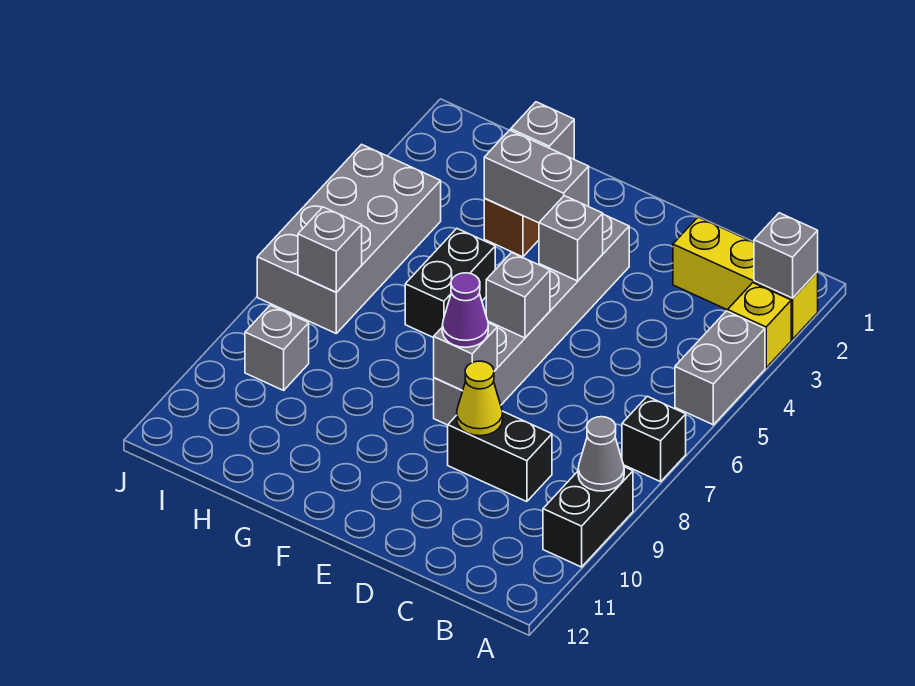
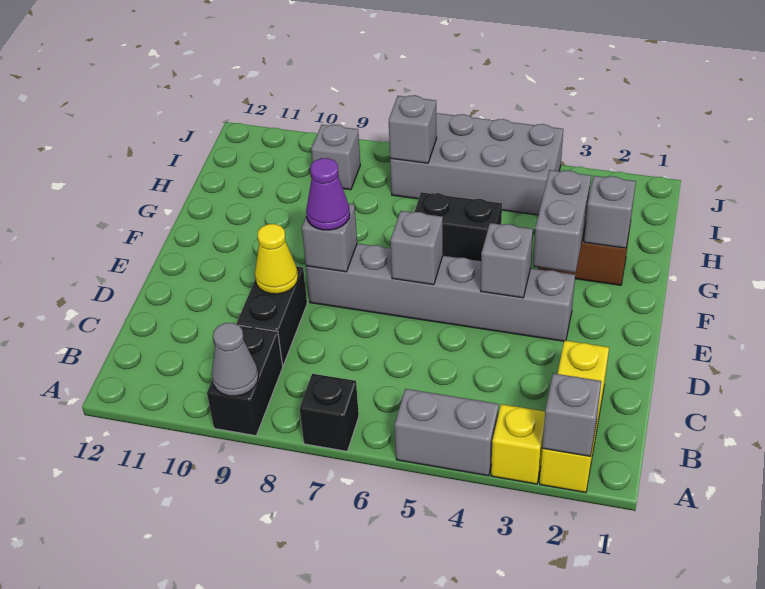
black brick A9:A10 level 1 -> black brick A9:B9 level 1

